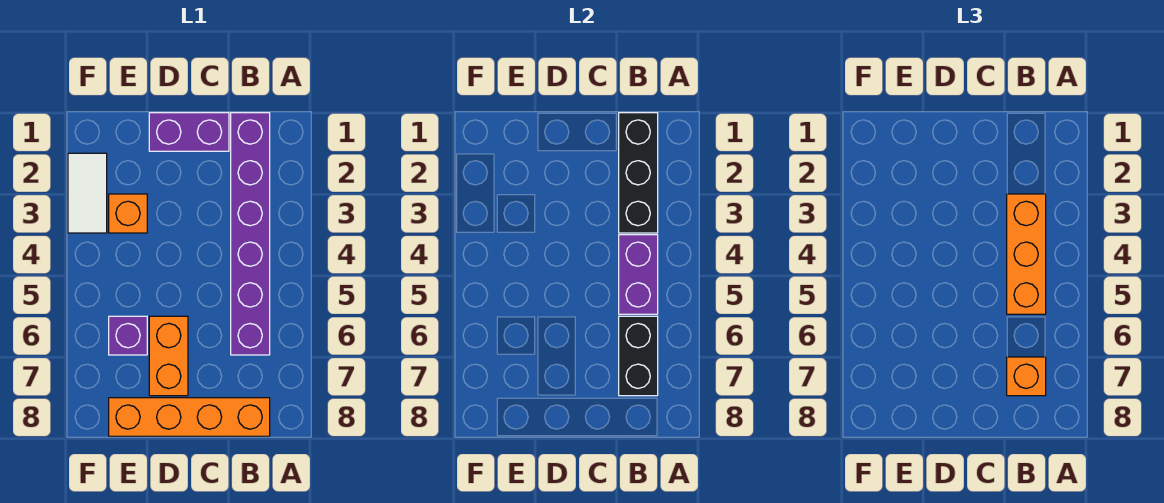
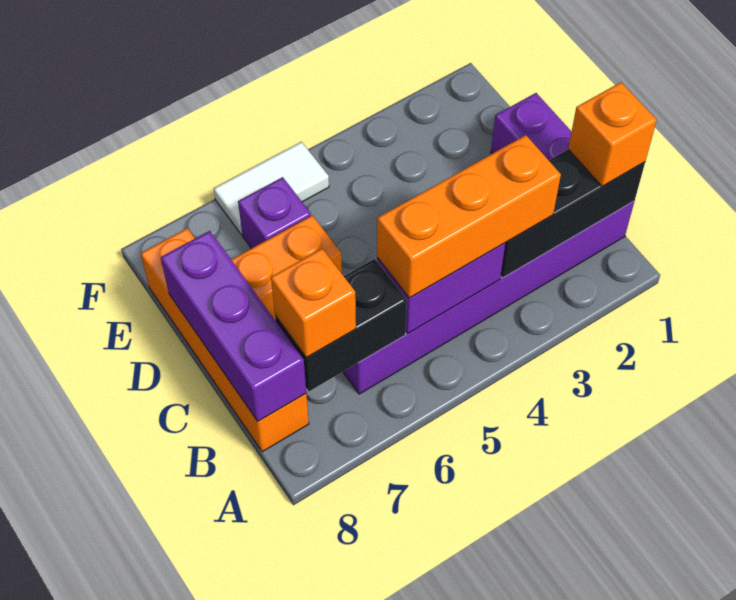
none -> purple brick B8:D8 level 2
orange brick E3 level 1 -> orange brick B1 level 3
white tile F2:F3 level 1 -> white tile F5:F6 level 1

